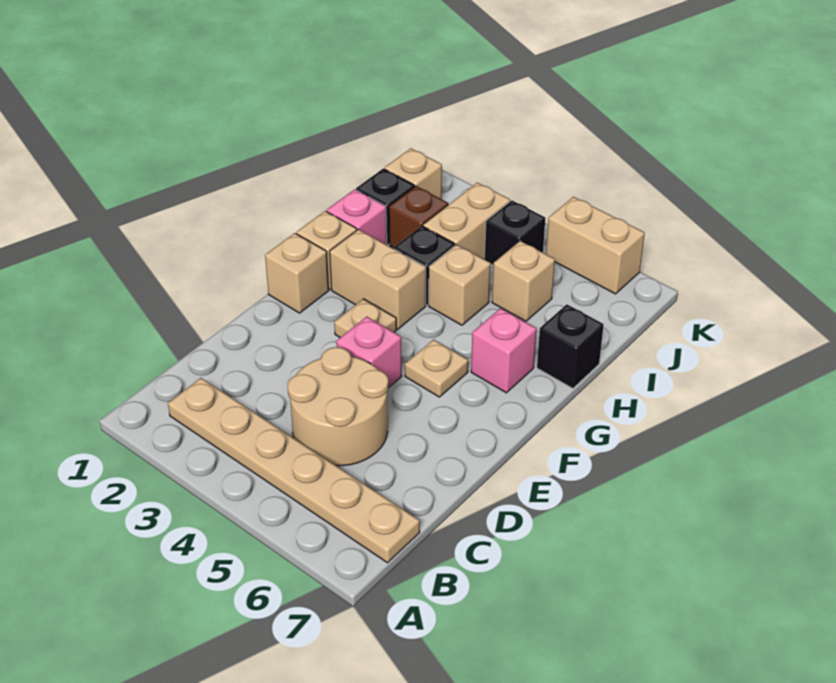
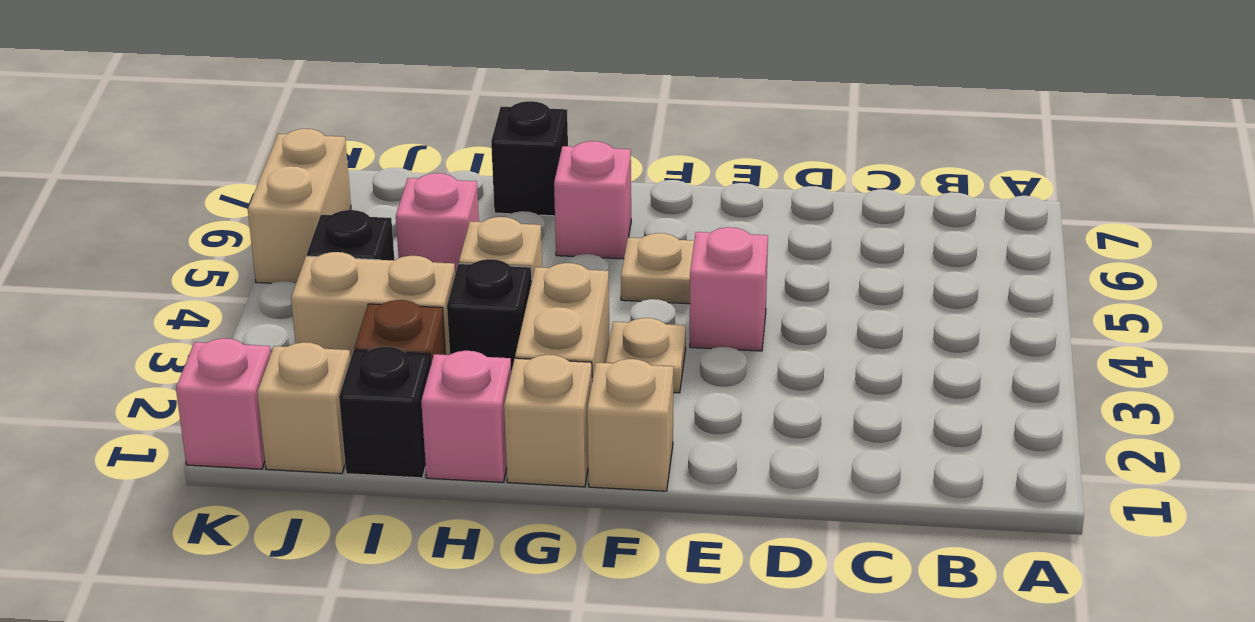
tan plate B2:B7 level 1 -> none
tan round brick C4:D5 level 1 -> none
tan brick I5 level 1 -> pink brick I5 level 1
none -> pink brick K1 level 1

